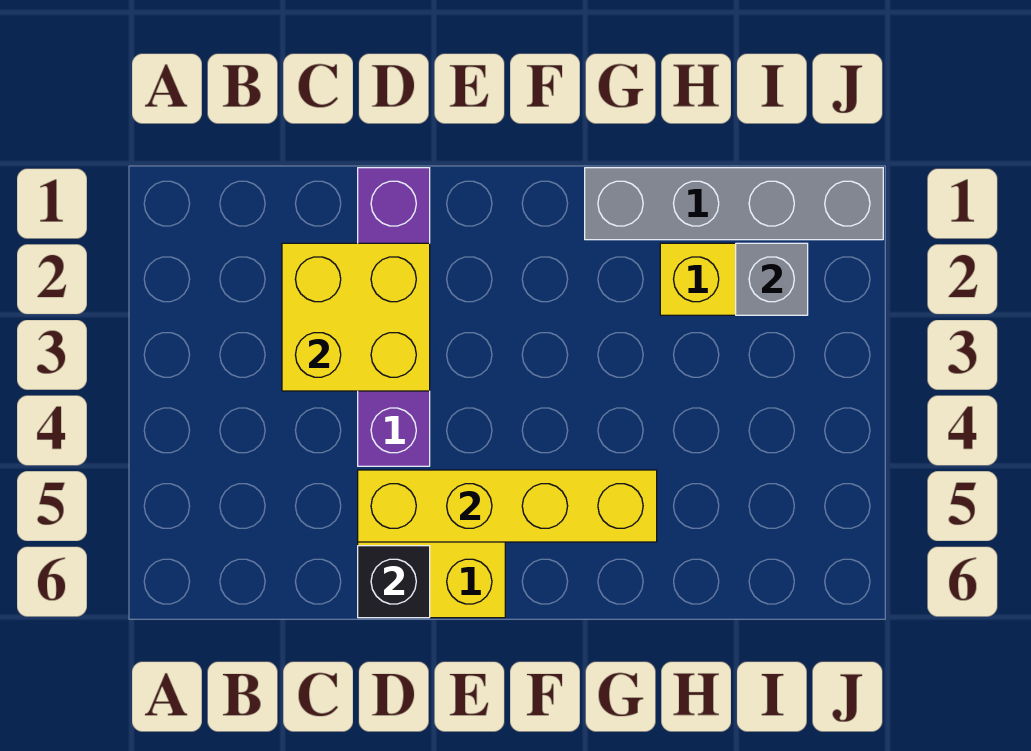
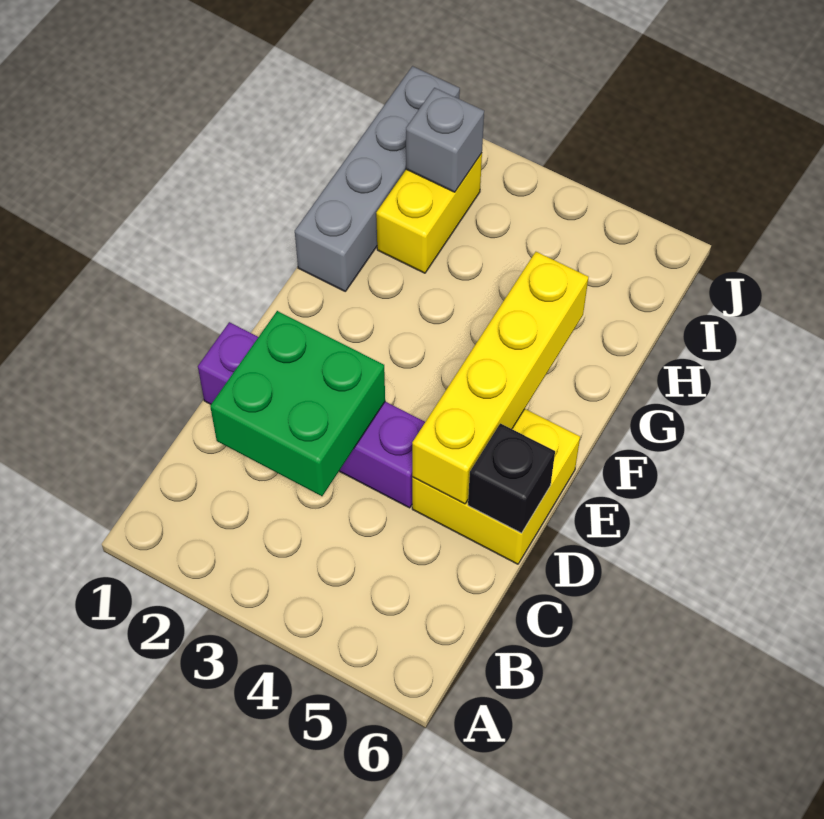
yellow brick C2:D3 level 2 -> green brick C2:D3 level 2

